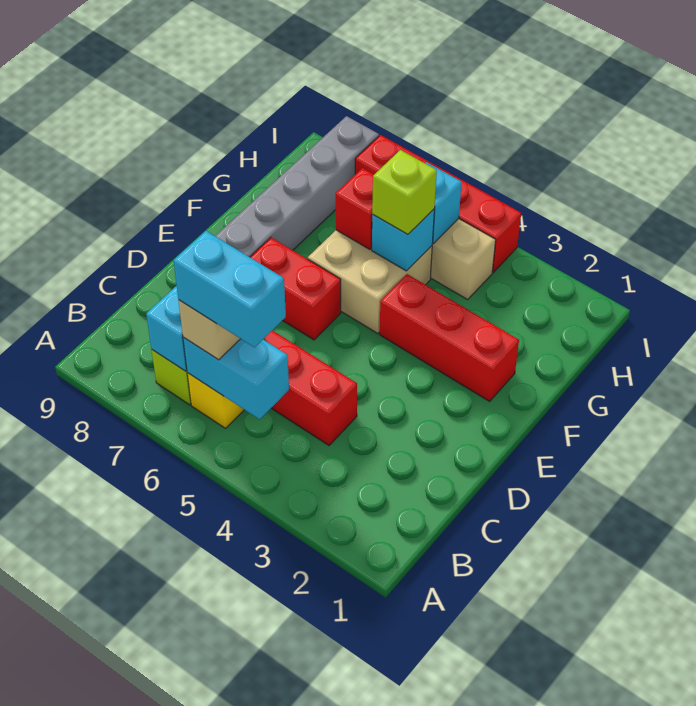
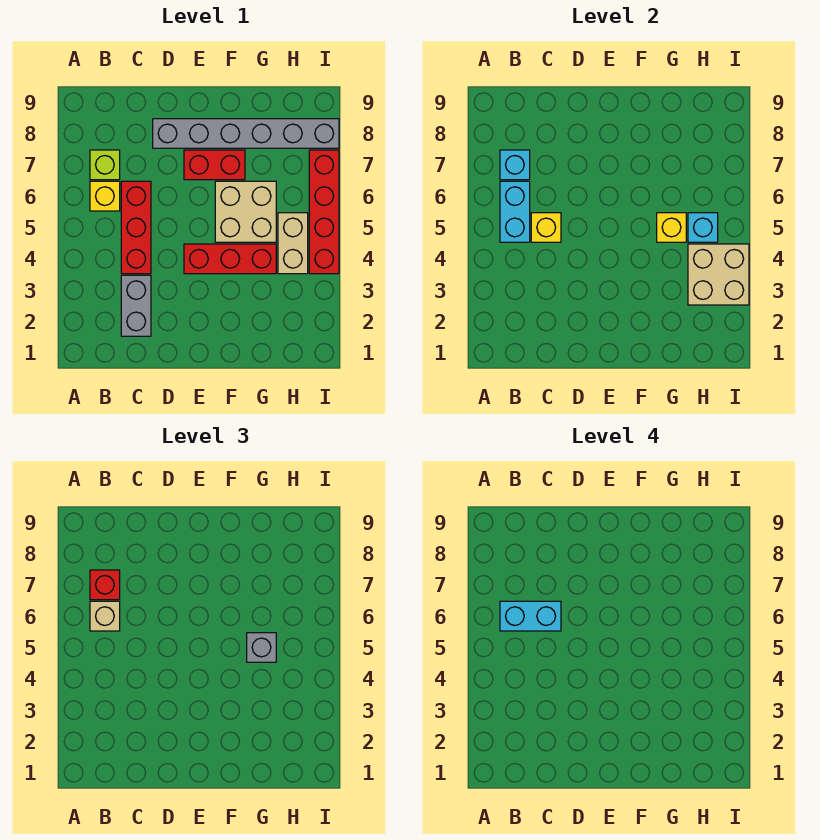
cyan brick B5:B6 level 4 -> cyan brick B6:C6 level 4
none -> grey brick C2:C3 level 1
none -> yellow brick C5 level 2
red brick E6:E7 level 1 -> red brick E7:F7 level 1
red brick F2:F4 level 1 -> red brick E4:G4 level 1
cyan brick G5 level 2 -> yellow brick G5 level 2
lime brick G5 level 3 -> grey brick G5 level 3
red brick G6 level 2 -> red brick B7 level 3
none -> tan brick H3:I4 level 2

